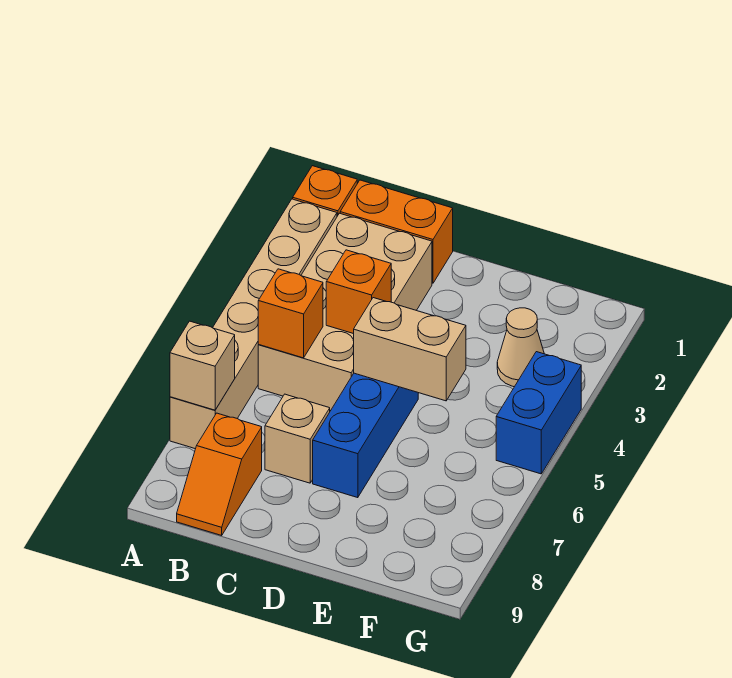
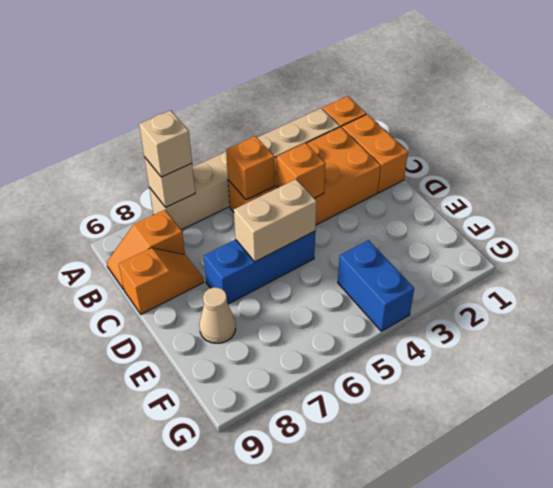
tan brick B2:C5 level 1 -> orange brick B2:C5 level 1
tan brick C7 level 1 -> tan brick A7 level 3
none -> orange slope C8:C9 level 1 top 9
tan brick D5:E5 level 2 -> tan brick D5:D6 level 2
tan cone F3 level 1 -> tan cone E8 level 1
blue brick G4:G5 level 1 -> blue brick F4:G4 level 1

